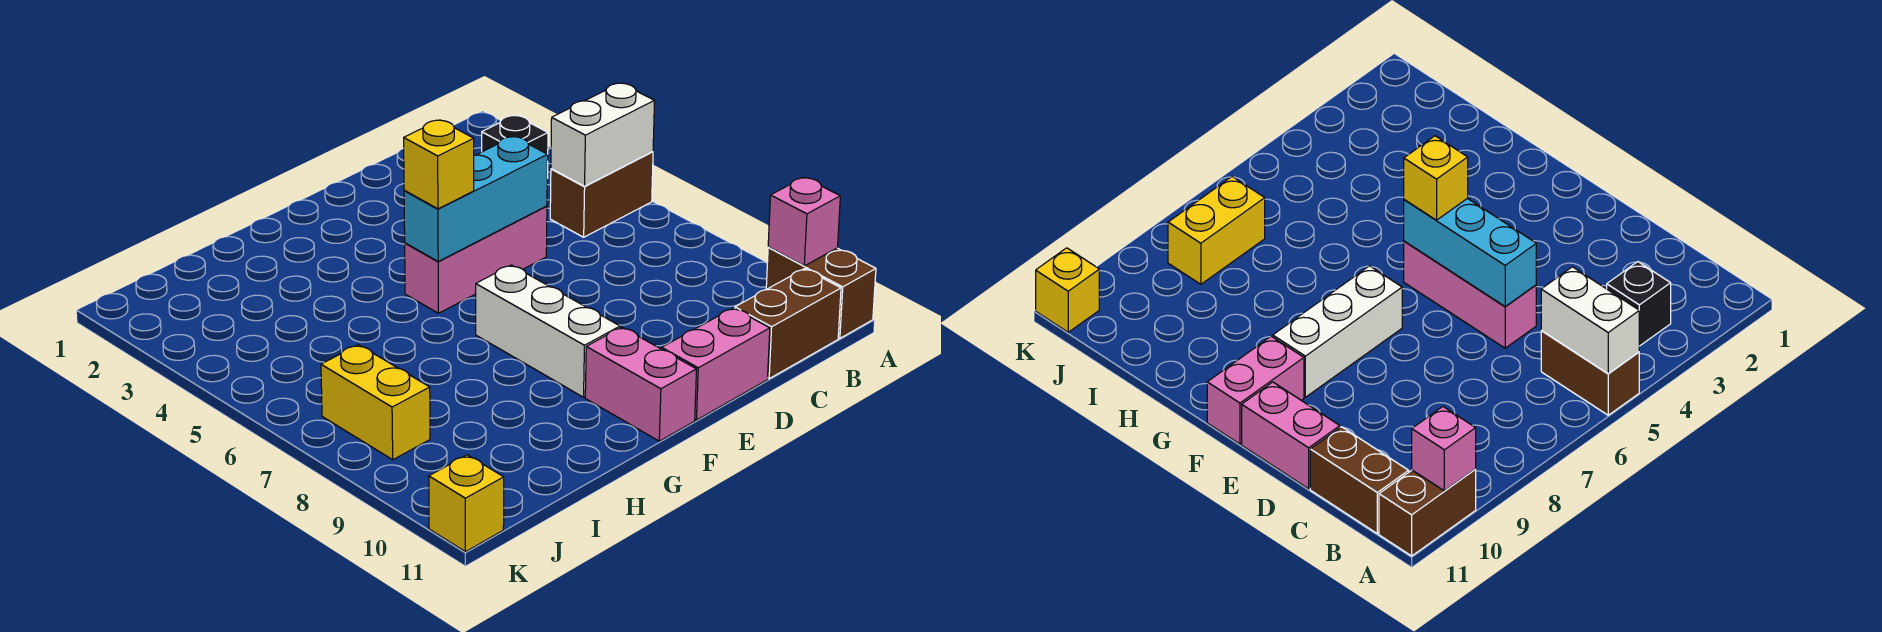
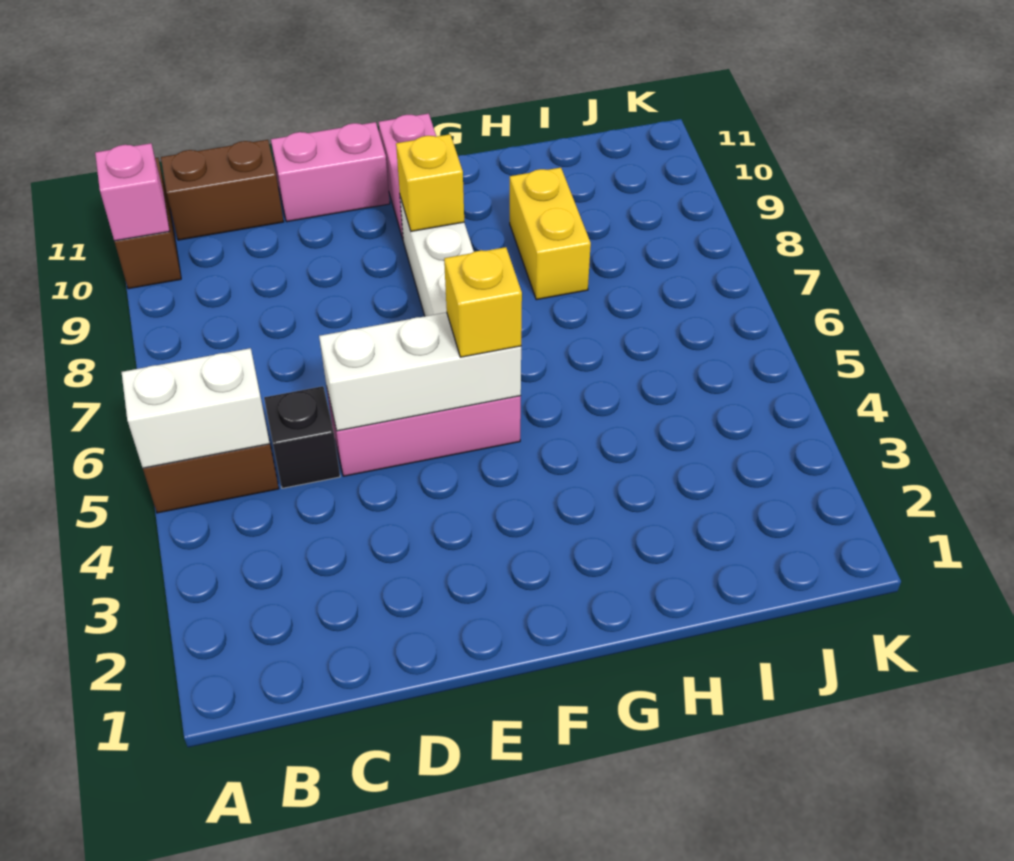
black brick B3 level 1 -> black brick C5 level 1
cyan brick D5:F5 level 2 -> white brick D5:F5 level 2
yellow brick J7:J8 level 1 -> yellow brick H8:H9 level 1
yellow brick K11 level 1 -> yellow brick F9 level 2

